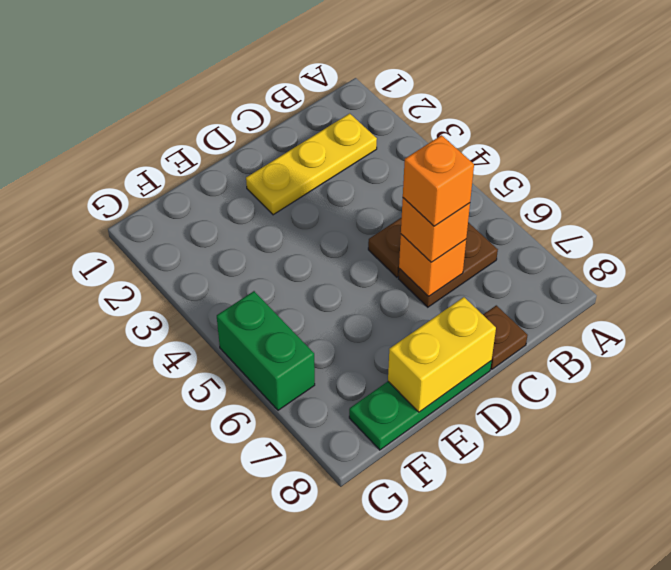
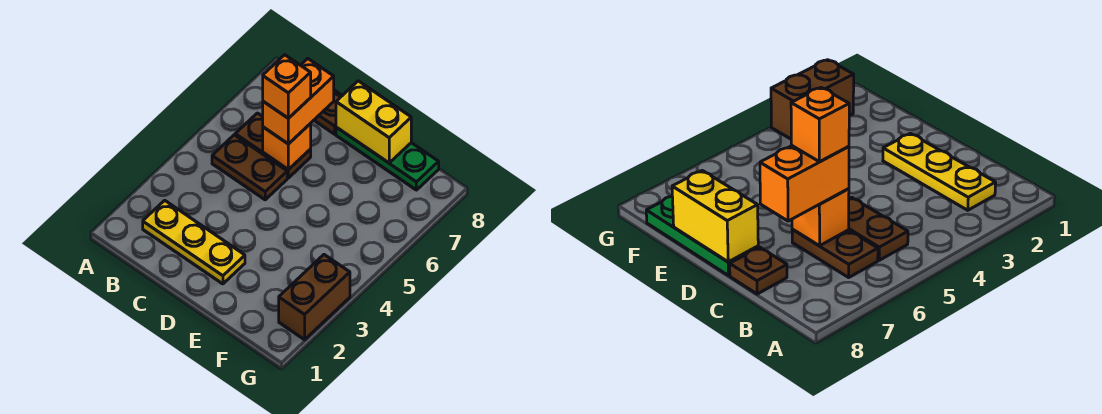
orange brick C6 level 3 -> orange brick C6:C7 level 3
none -> brown brick G2:G3 level 1
green brick G5:G6 level 1 -> none

